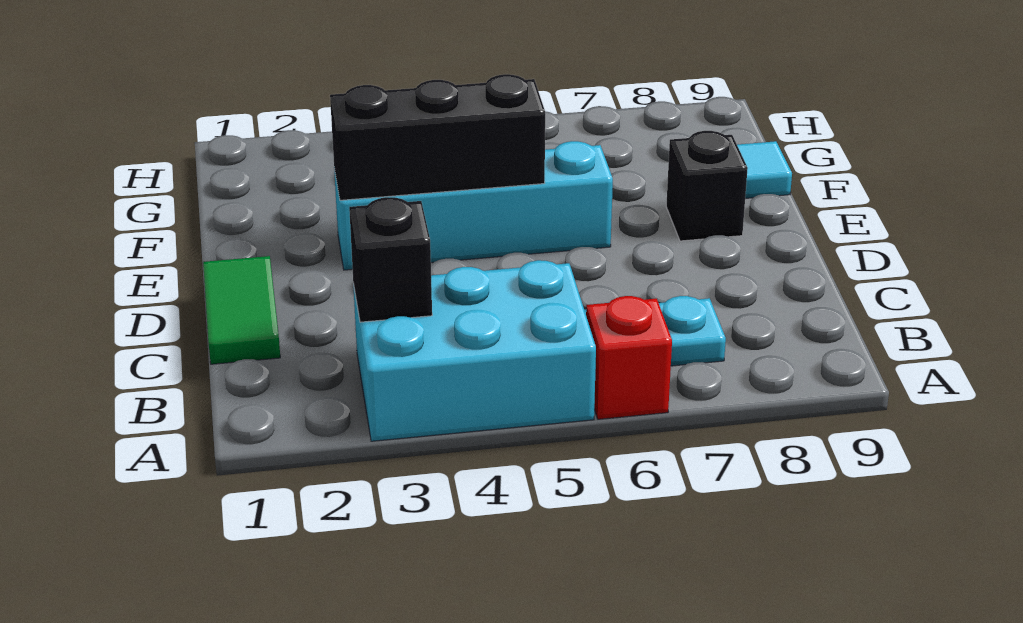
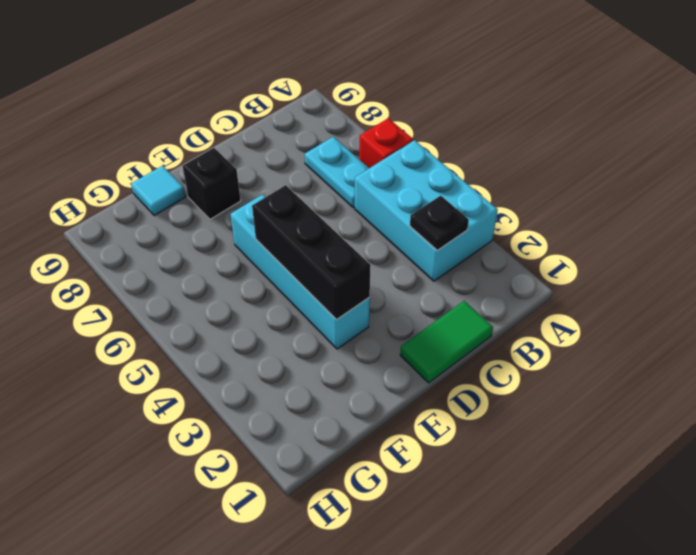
black brick B3 level 2 -> black plate B3 level 2

